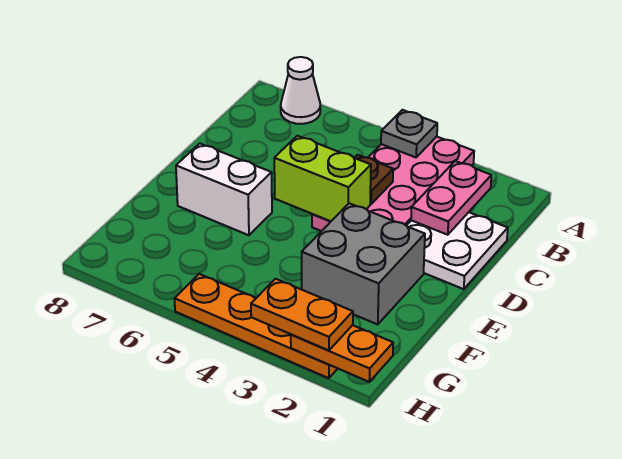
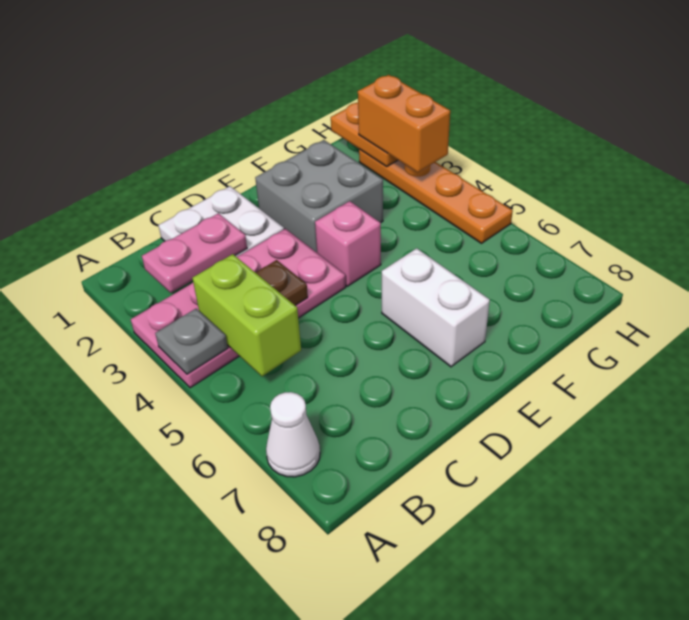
lime brick D4:D5 level 2 -> lime brick B4:B5 level 2
none -> pink brick E4 level 1
orange plate H2:H3 level 3 -> orange brick H2:H3 level 3

